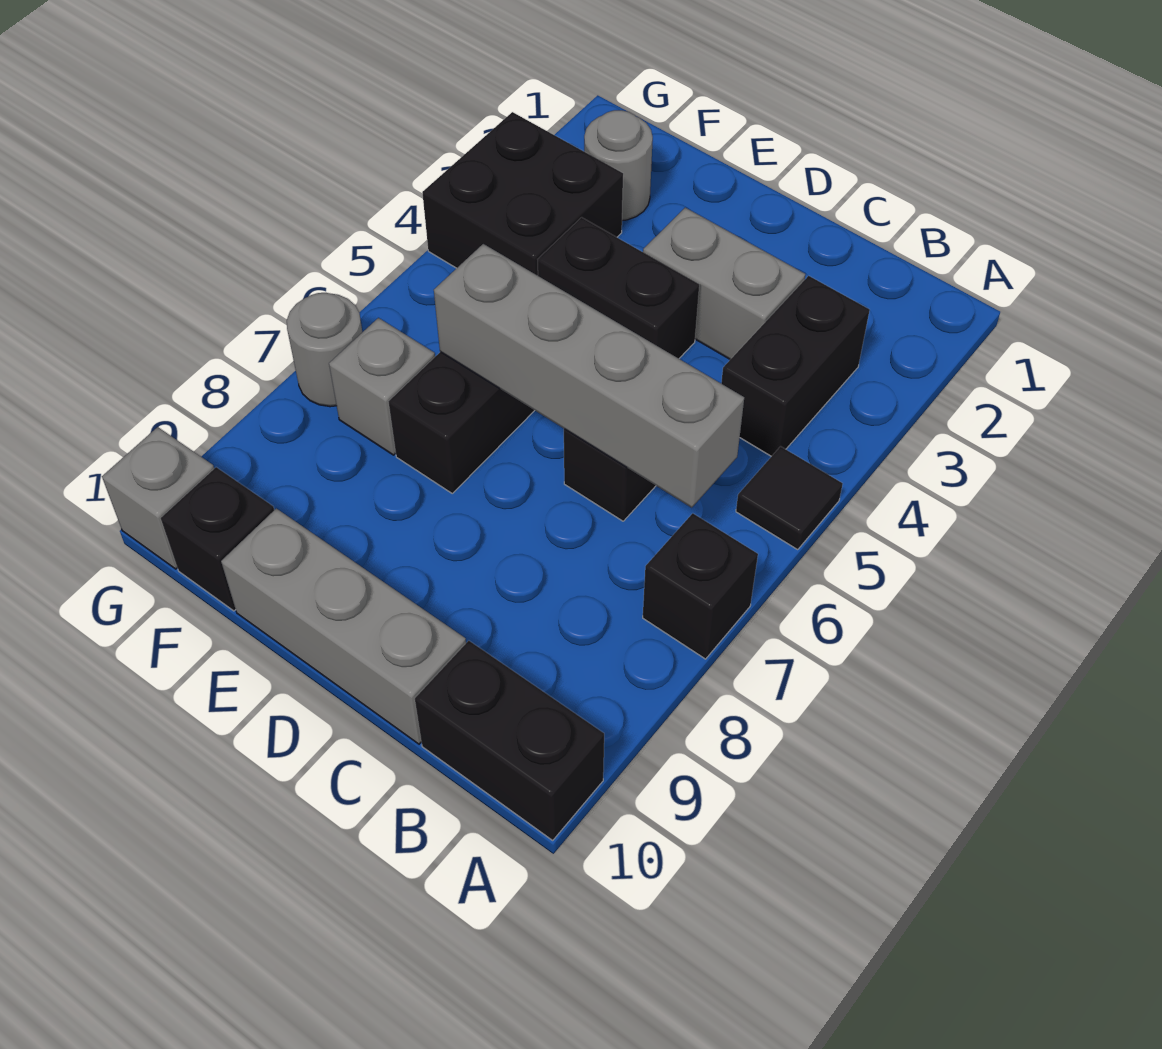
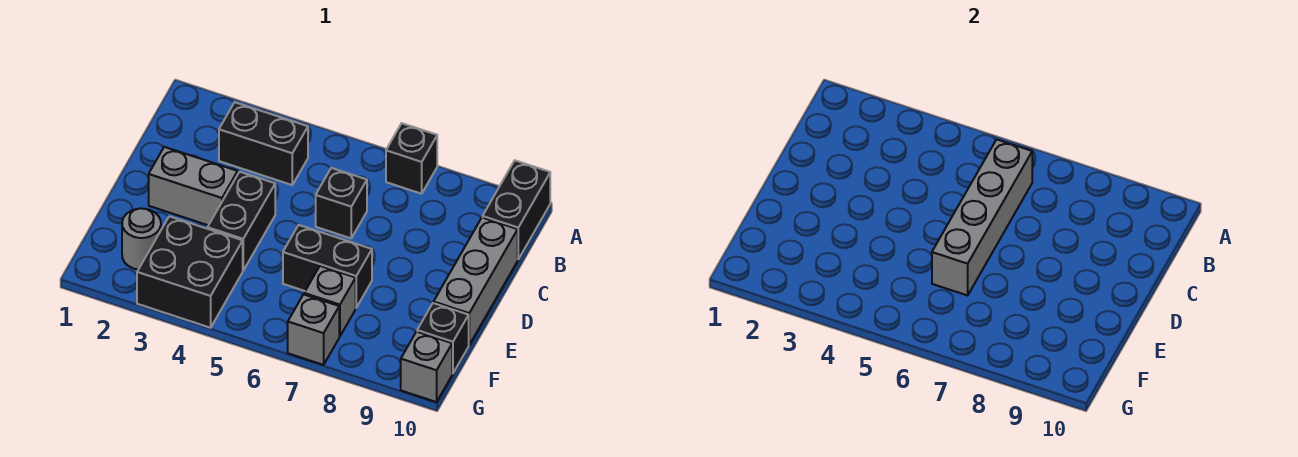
black tile A5 level 1 -> none
grey brick C3:D3 level 1 -> grey brick D2:D3 level 1
grey round brick G7 level 1 -> grey brick G7 level 1

